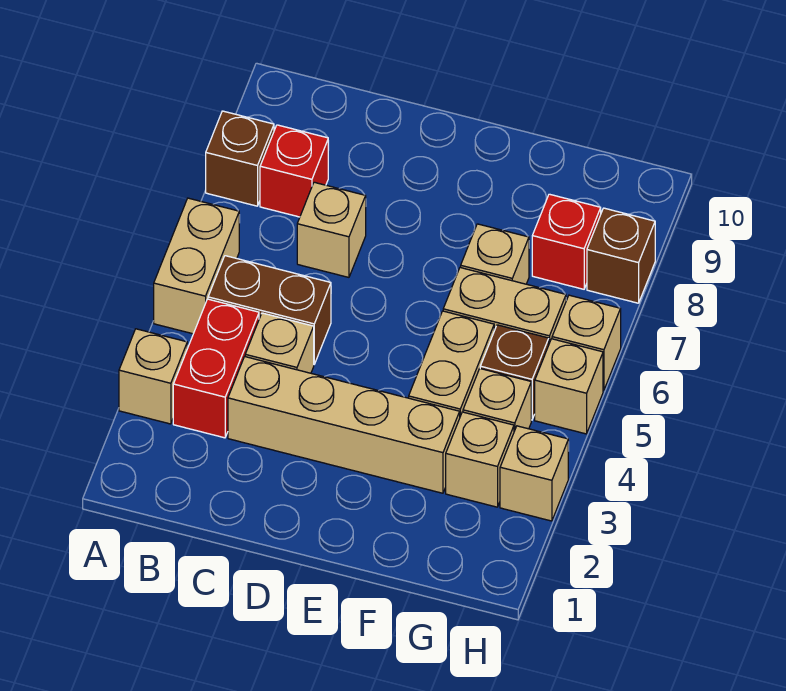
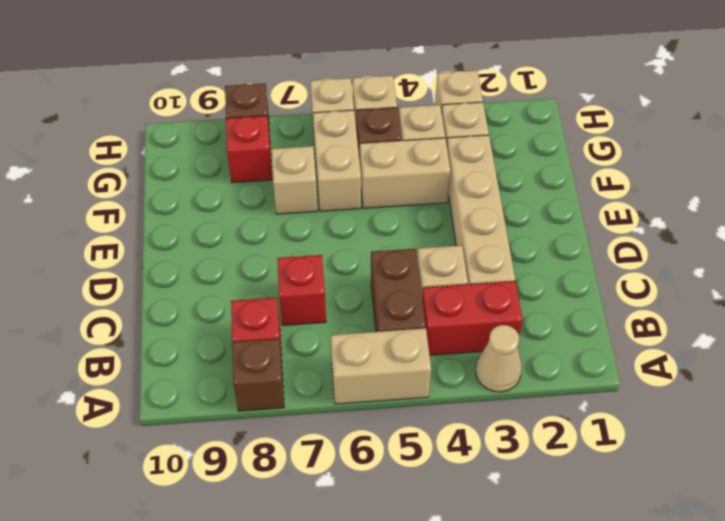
tan brick A3 level 1 -> tan cone A3 level 1
tan brick C7 level 1 -> red brick C7 level 1

